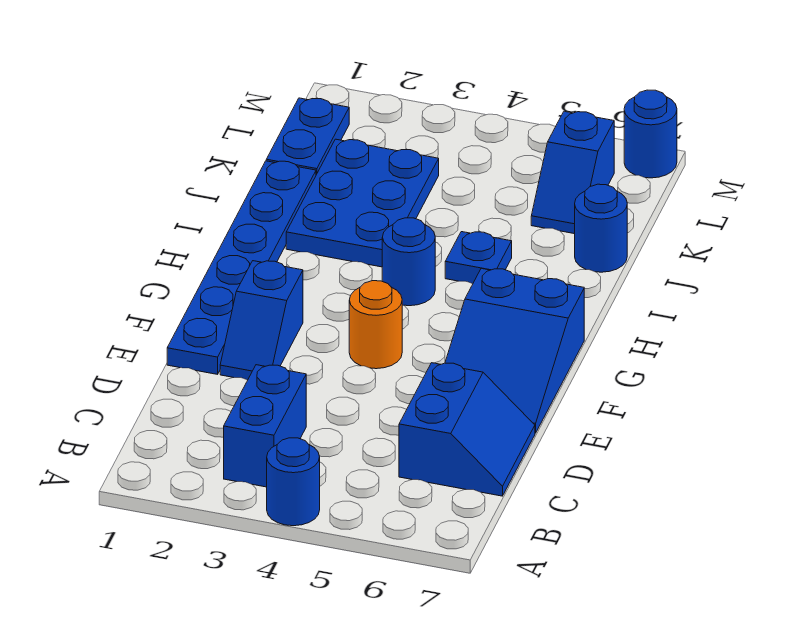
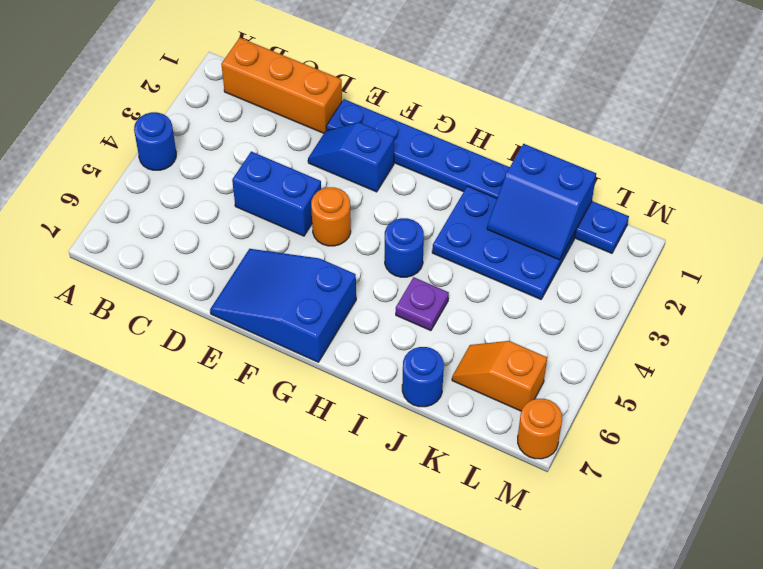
none -> orange brick B1:D1 level 1
blue brick B3:C3 level 1 -> blue brick D4:E4 level 1
blue slope C6:D7 level 1 top 6 -> blue slope J1:K2 level 2 top 1
blue plate I5 level 1 -> purple plate I5 level 1
blue slope K6:L6 level 1 top L -> orange slope K6:L6 level 1 top L
blue round brick M7 level 1 -> orange round brick M7 level 1

